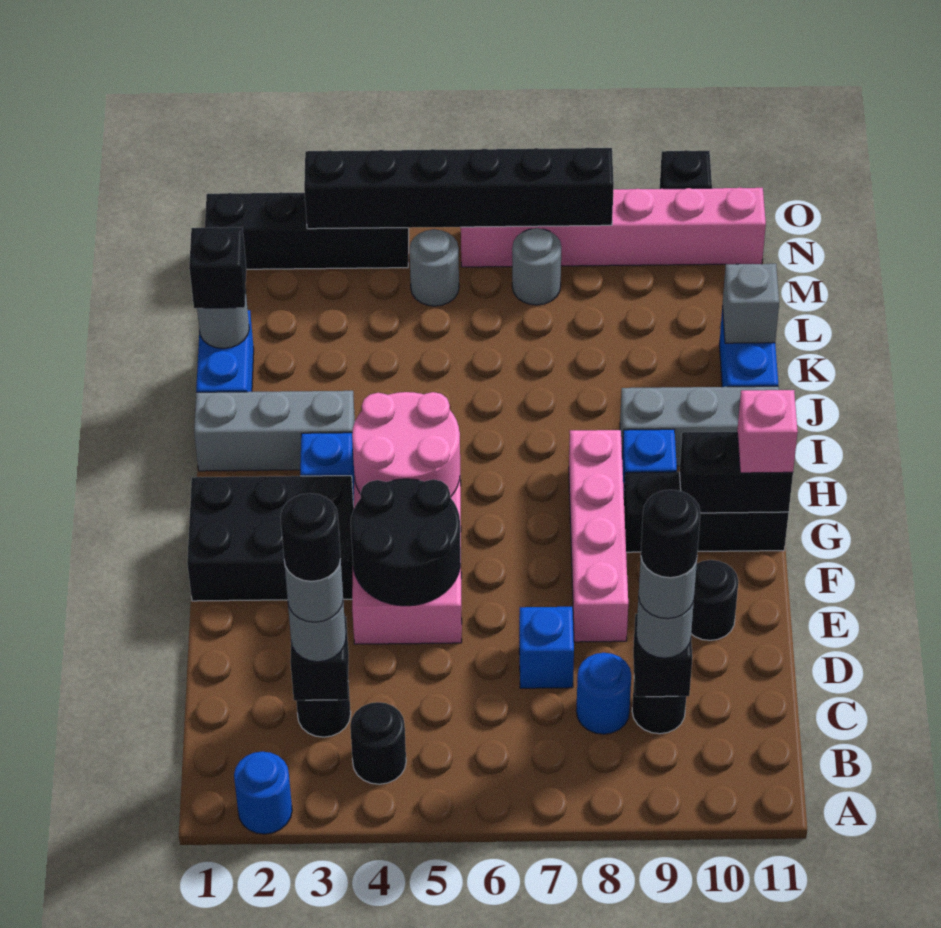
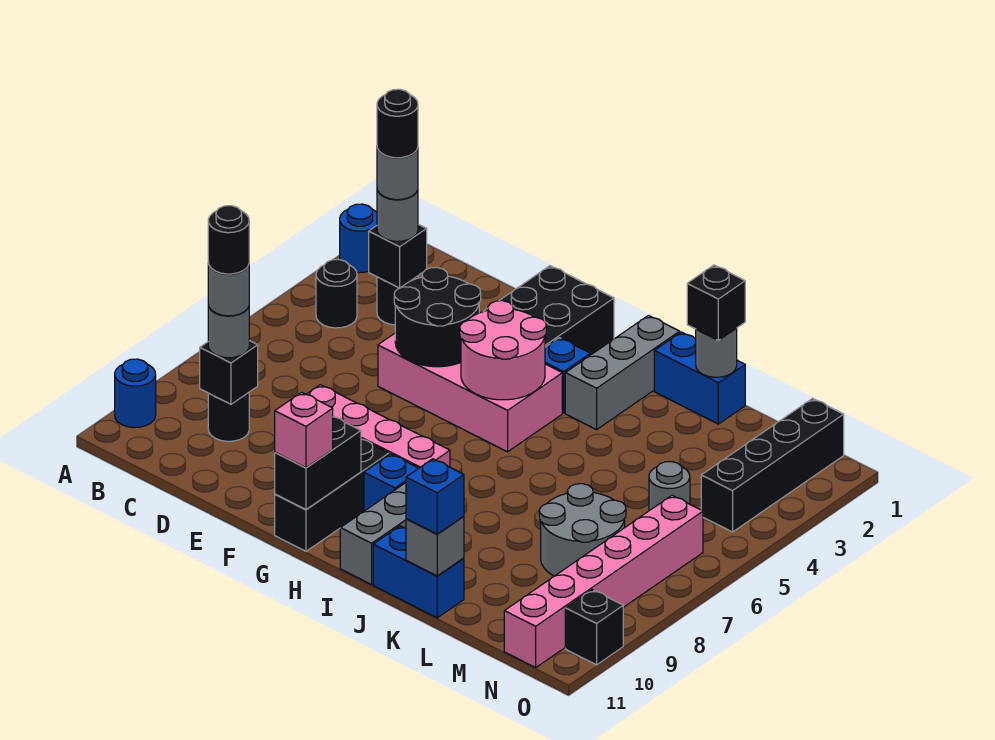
blue round brick C8 level 1 -> blue round brick A10 level 1
blue brick D7 level 1 -> blue brick K11 level 3
black round brick E10 level 1 -> none
grey round brick M7 level 1 -> grey round brick L7:M8 level 1
black brick N3:N8 level 2 -> none

